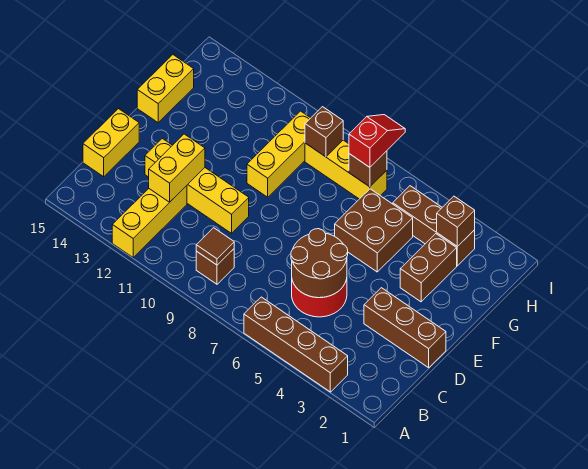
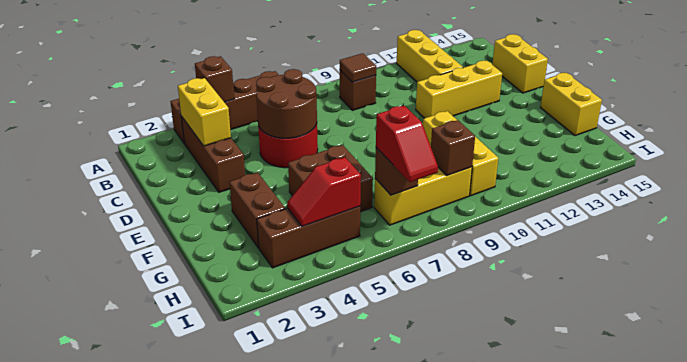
yellow brick C12:D12 level 2 -> yellow brick B3:C3 level 2
brown brick D1:D3 level 1 -> brown brick B3:D3 level 1
yellow brick D10:D13 level 1 -> yellow brick D11:D13 level 1
brown brick H3 level 2 -> brown brick A4 level 2
none -> red slope H4:H5 level 2 top 5

